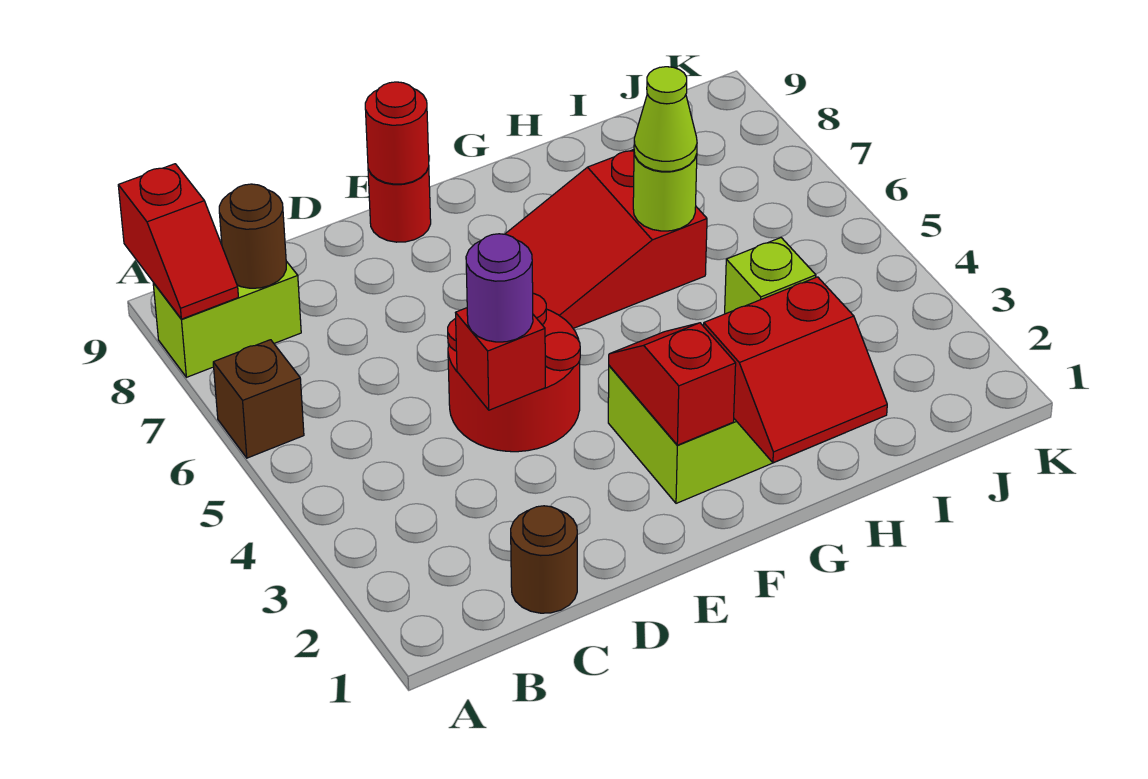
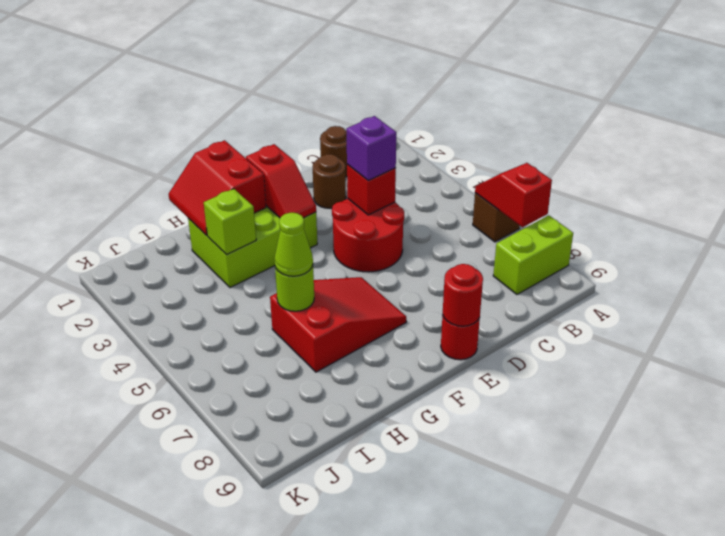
red slope A8:A9 level 2 top 9 -> red slope A6:A7 level 2 top 7
brown round brick B8 level 2 -> brown round brick D2 level 1
purple round brick D4 level 3 -> purple brick D4 level 3
red slope G1:H2 level 2 top 2 -> red slope G1:H2 level 2 top G

